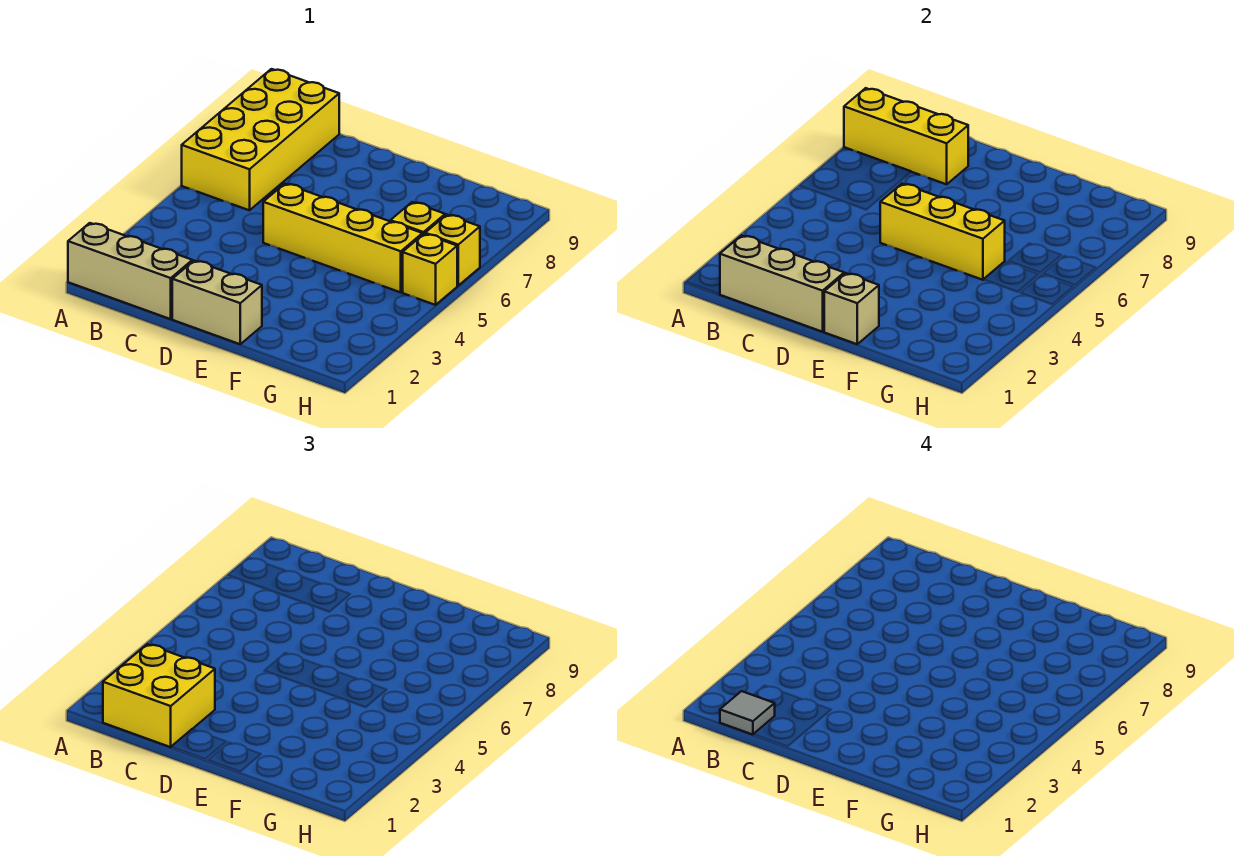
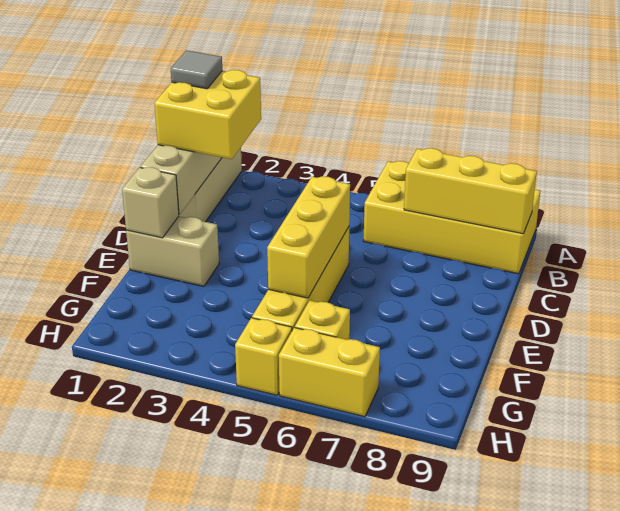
yellow brick A8:C8 level 2 -> yellow brick B7:B9 level 2
tan brick D1:E1 level 1 -> tan brick E1:E2 level 1
yellow brick H6 level 1 -> yellow brick H6:H7 level 1

